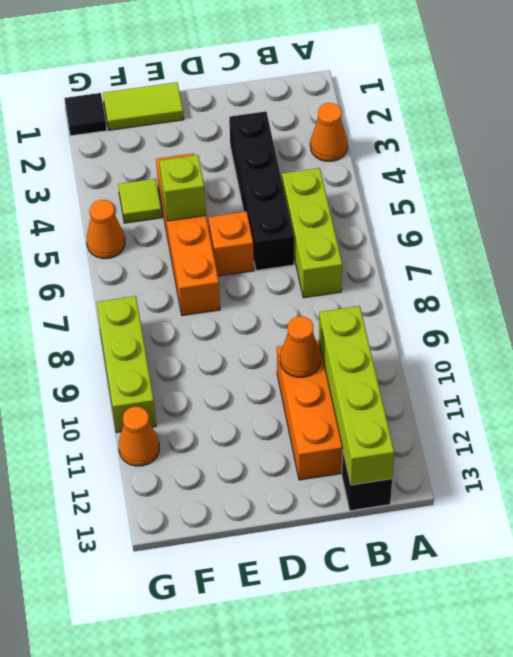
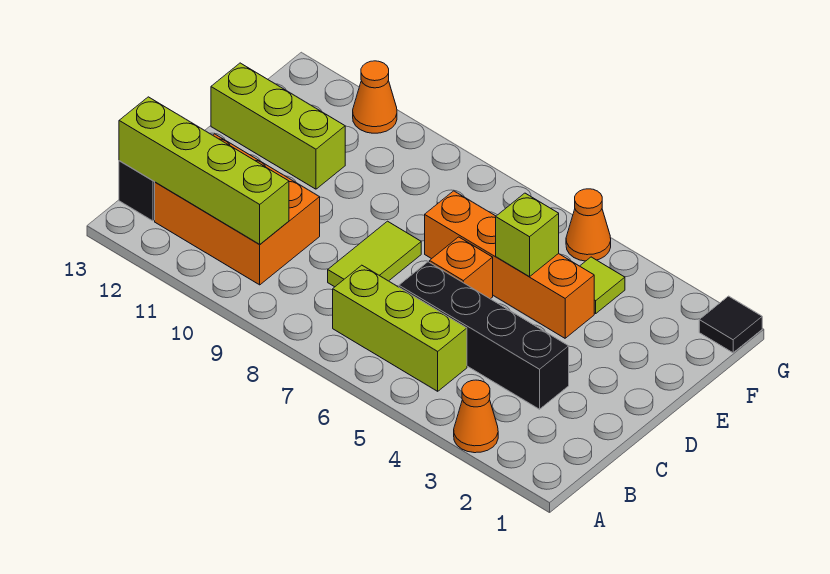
orange cone C10 level 2 -> none
lime tile E1:F1 level 1 -> lime tile C8:D8 level 1
lime brick G8:G10 level 1 -> lime brick E11:E13 level 1

